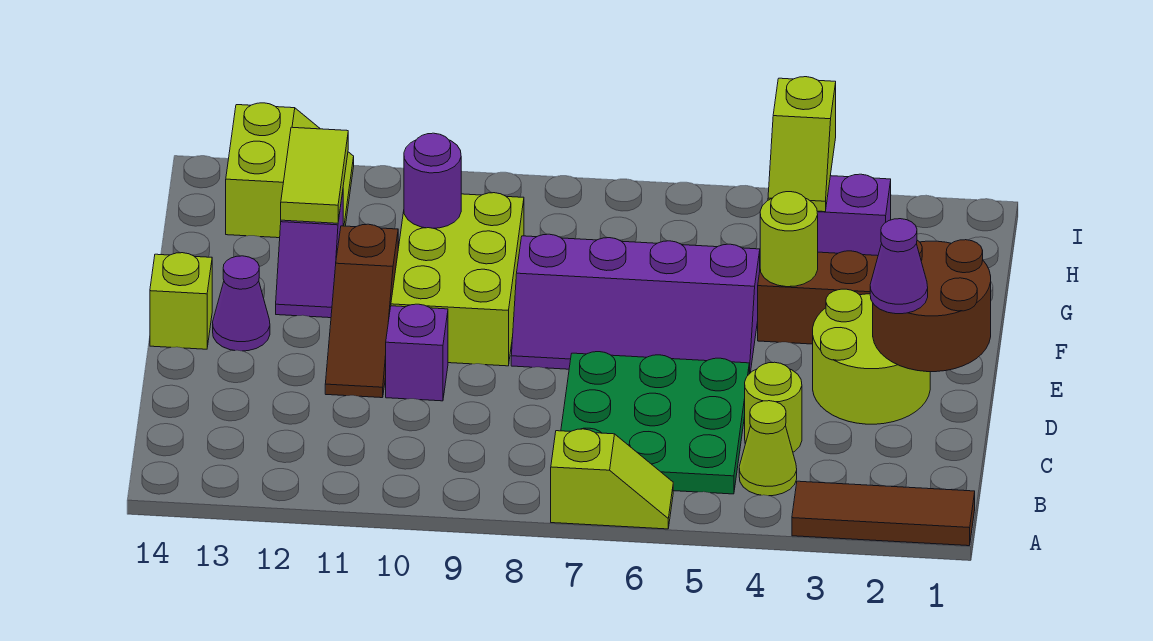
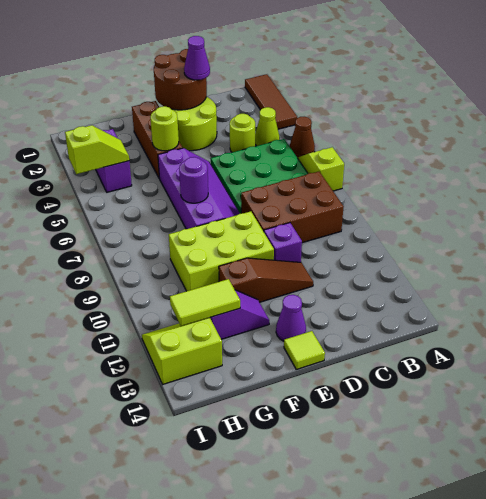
none -> brown cone A5 level 1
none -> brown brick B8:D9 level 1
lime brick E14 level 1 -> lime tile E14 level 1
purple round brick G10 level 2 -> purple round brick F7 level 2

